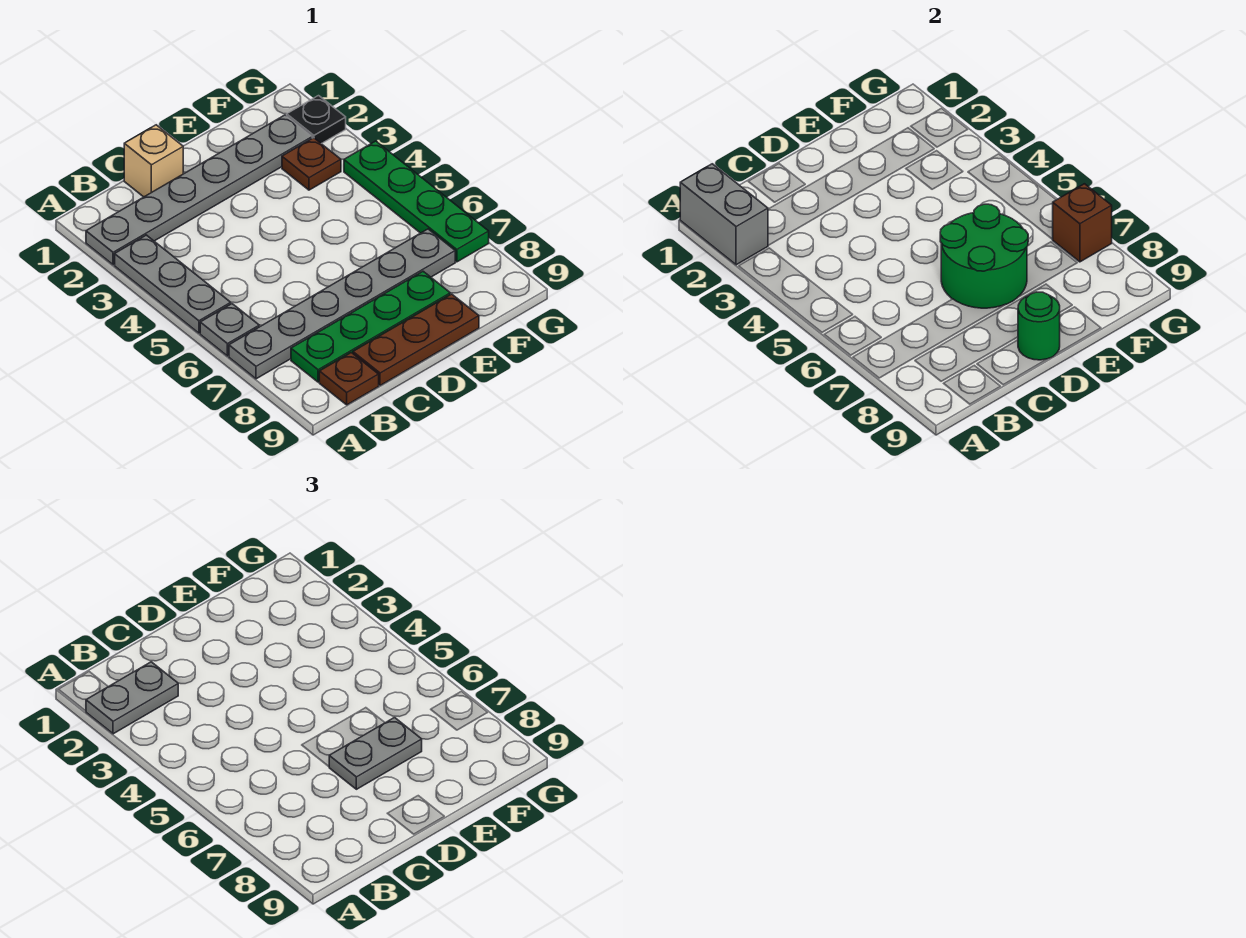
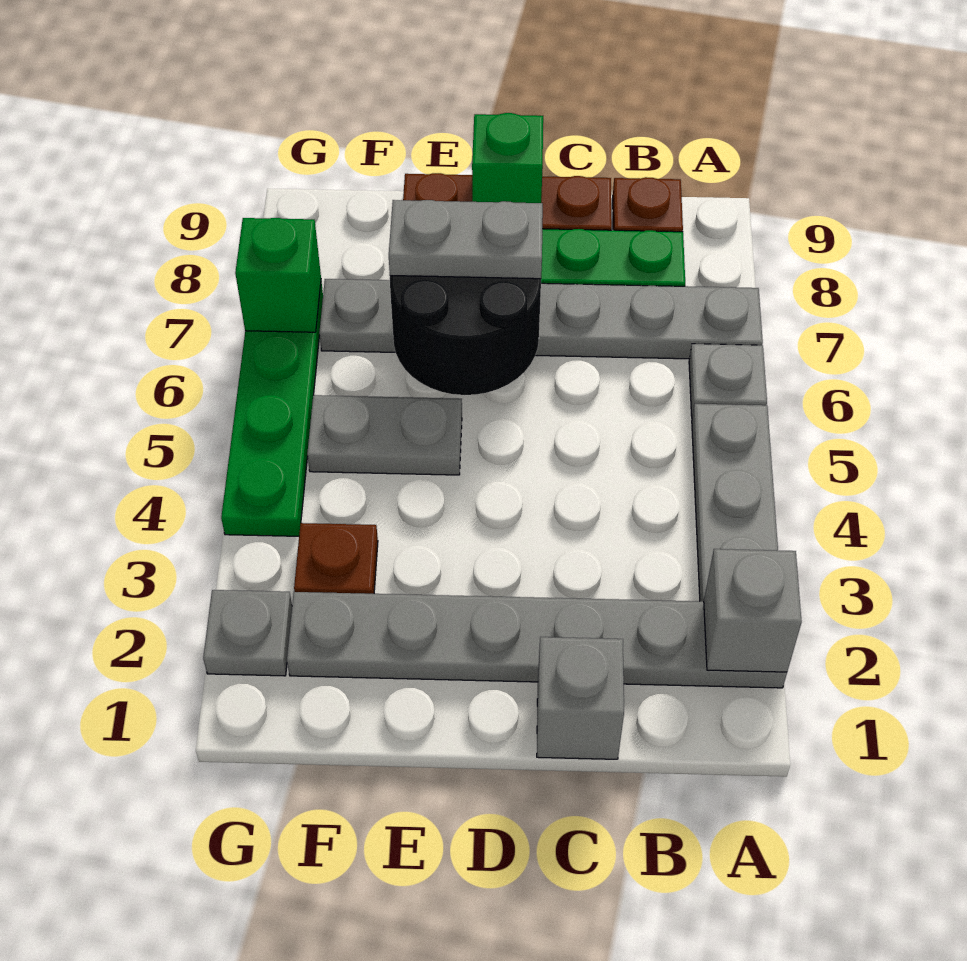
grey brick A1:A2 level 2 -> grey brick A2 level 2
grey plate A2:B2 level 3 -> grey plate E5:F5 level 1
tan brick C1 level 1 -> grey brick C1 level 1
green round brick D6:E7 level 2 -> black round brick D6:E7 level 2
green round brick D9 level 2 -> green brick D9 level 2
black plate G2 level 1 -> grey plate G2 level 1
brown brick G7 level 2 -> green brick G7 level 2

